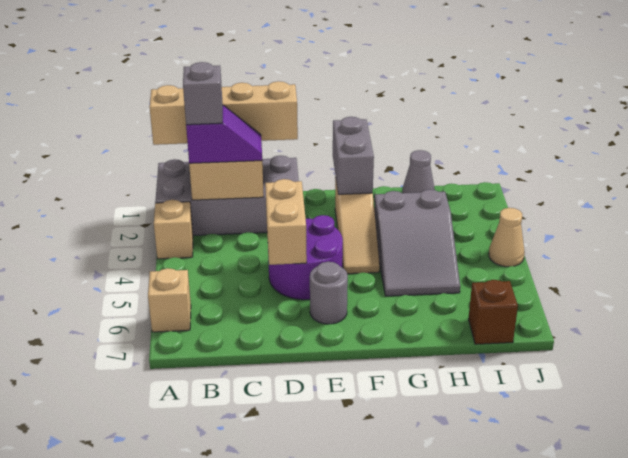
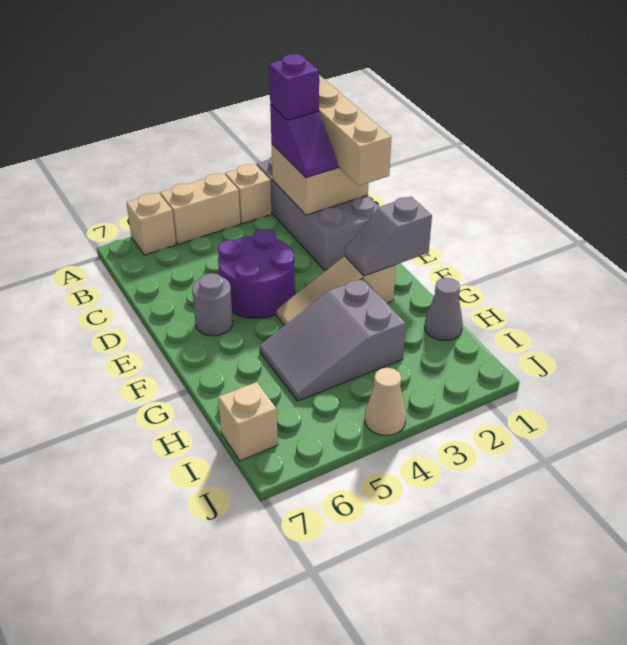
grey brick B2 level 4 -> purple brick B2 level 4
tan brick D4:D5 level 2 -> tan brick A4:A5 level 1
grey brick F1:F2 level 2 -> grey slope F1:F2 level 2 top 1
brown brick I7 level 1 -> tan brick I7 level 1

